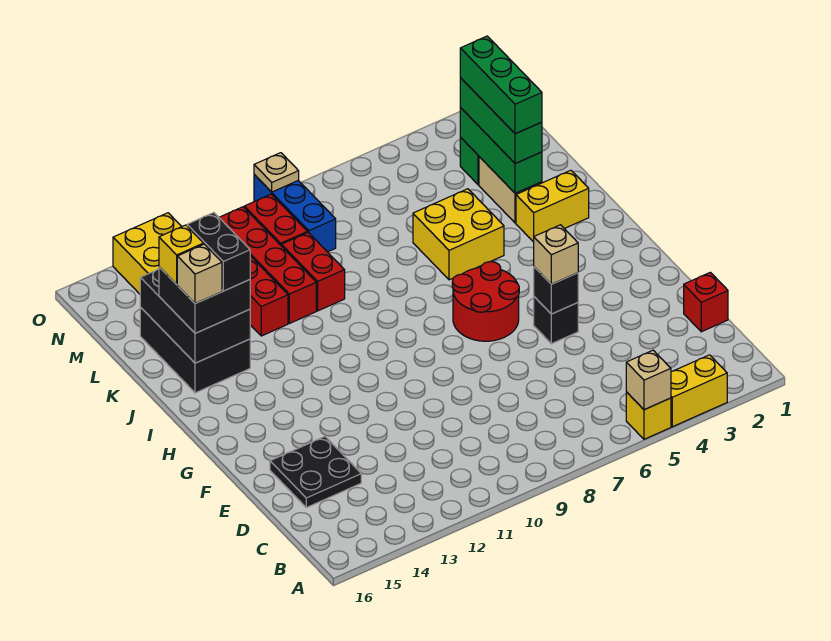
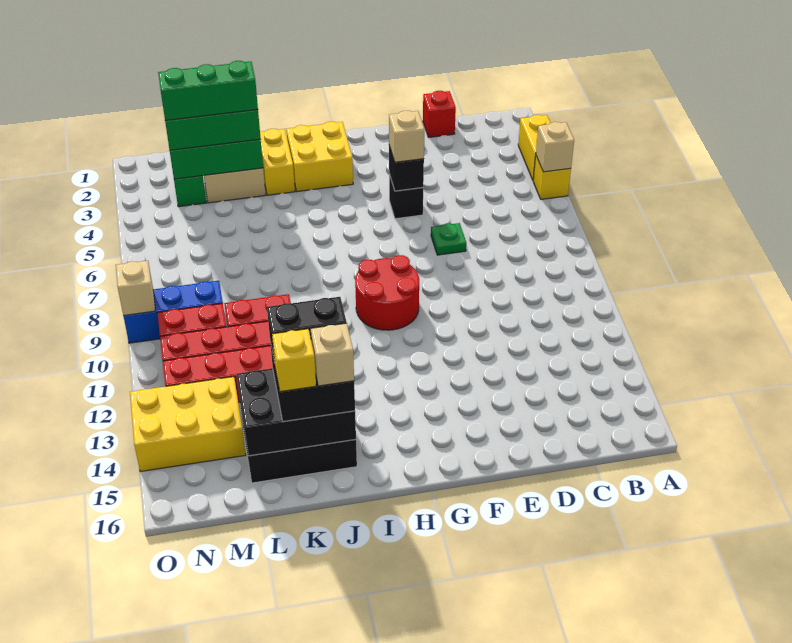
black plate D14:E15 level 1 -> none
none -> green plate E7 level 1
red round brick G6:H7 level 1 -> red round brick G9:H10 level 1
yellow brick J5:K6 level 1 -> yellow brick H2:I3 level 1
tan plate O9 level 2 -> tan brick O9 level 2

